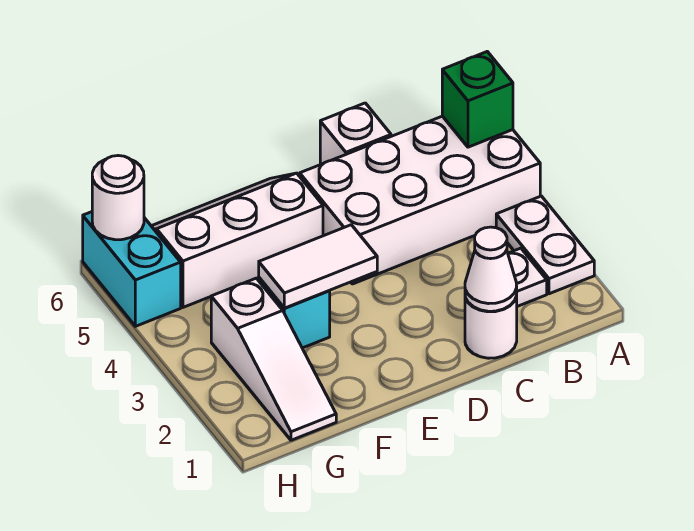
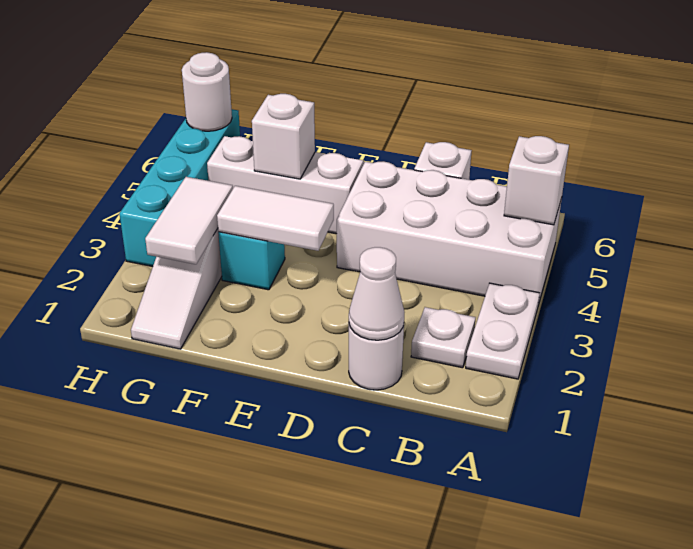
green brick A5 level 2 -> white brick A5 level 2
none -> white brick F5 level 2
none -> white tile G2:G3 level 2
cyan brick H5:H6 level 1 -> cyan brick H3:H6 level 1

